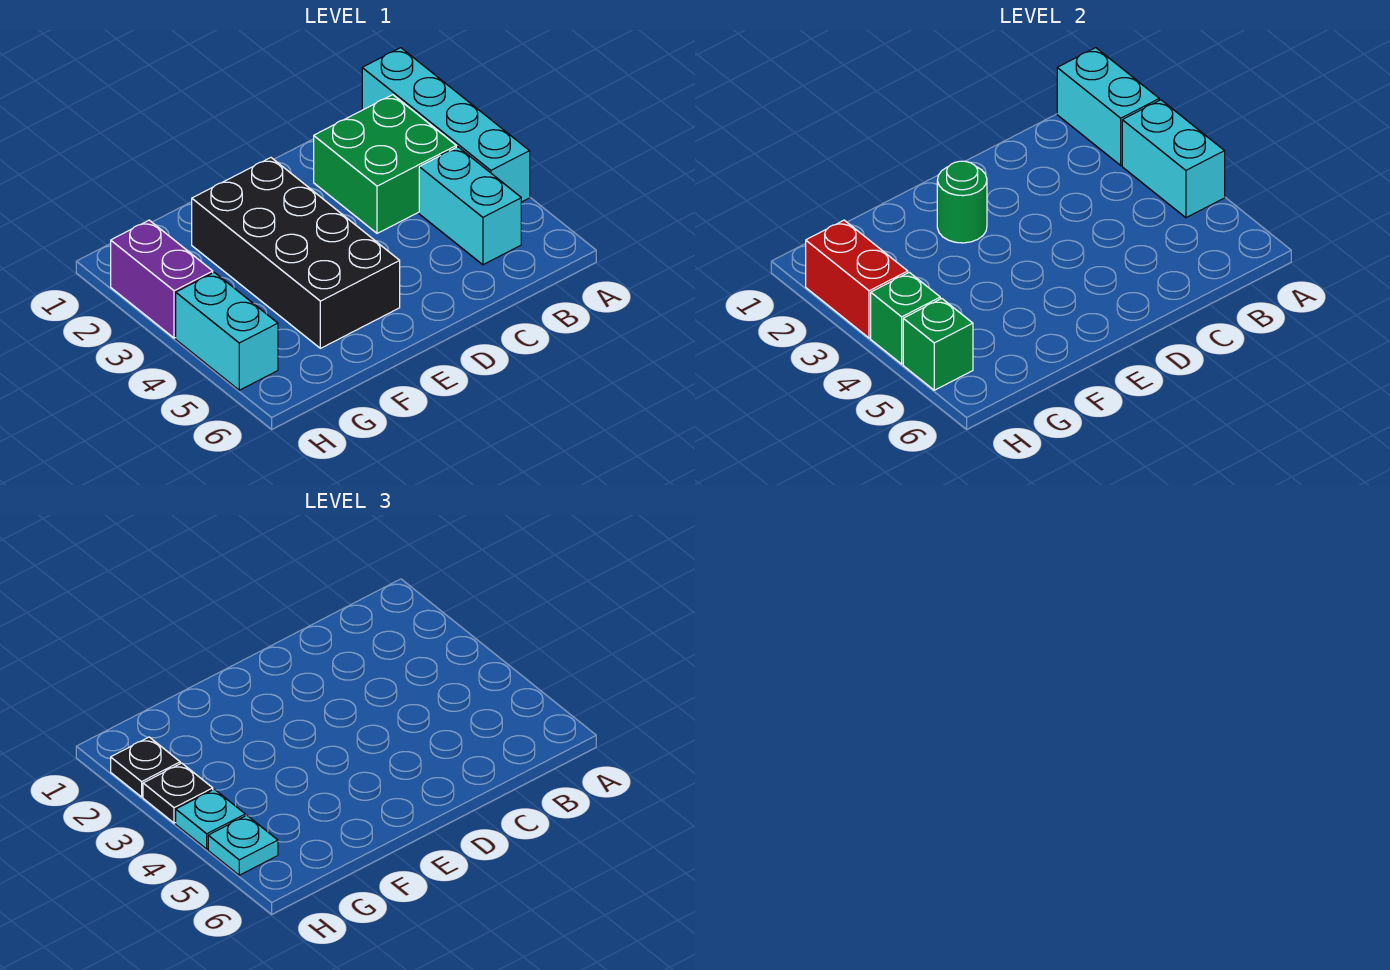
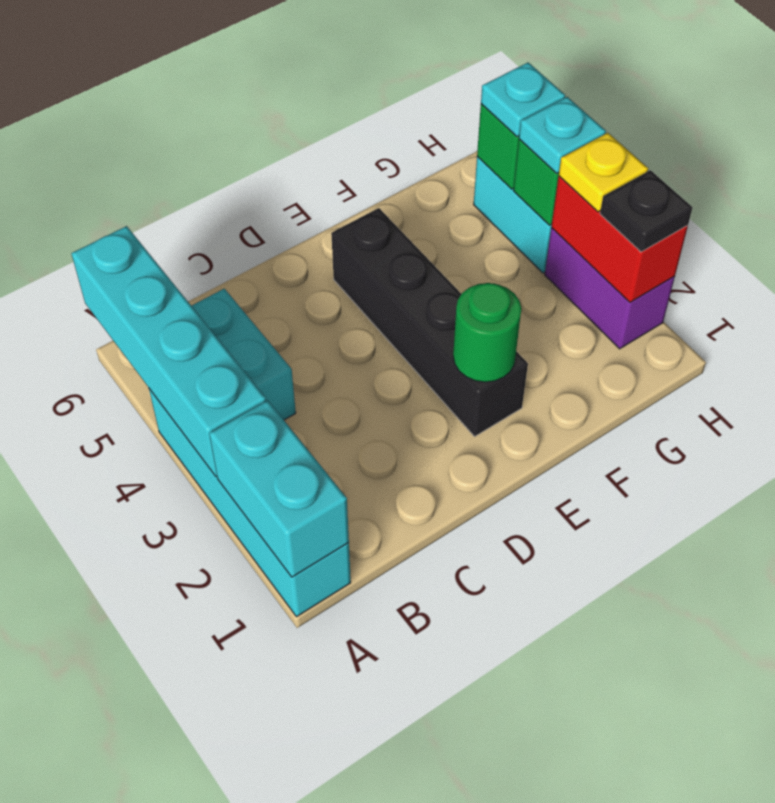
cyan brick A3:A4 level 2 -> cyan brick A3:A6 level 2
green brick B2:C3 level 1 -> none
black brick E2:F5 level 1 -> black brick E2:E5 level 1
black plate H3 level 3 -> yellow plate H3 level 3

